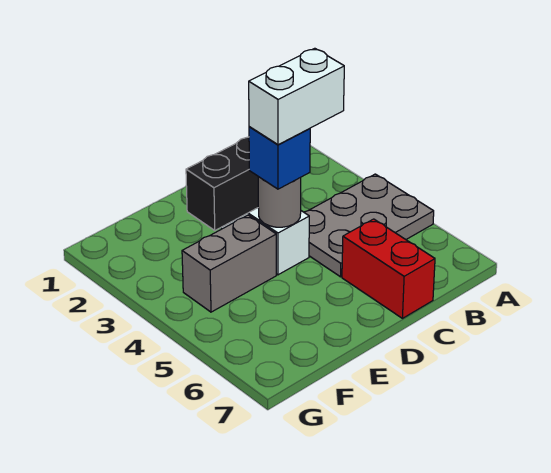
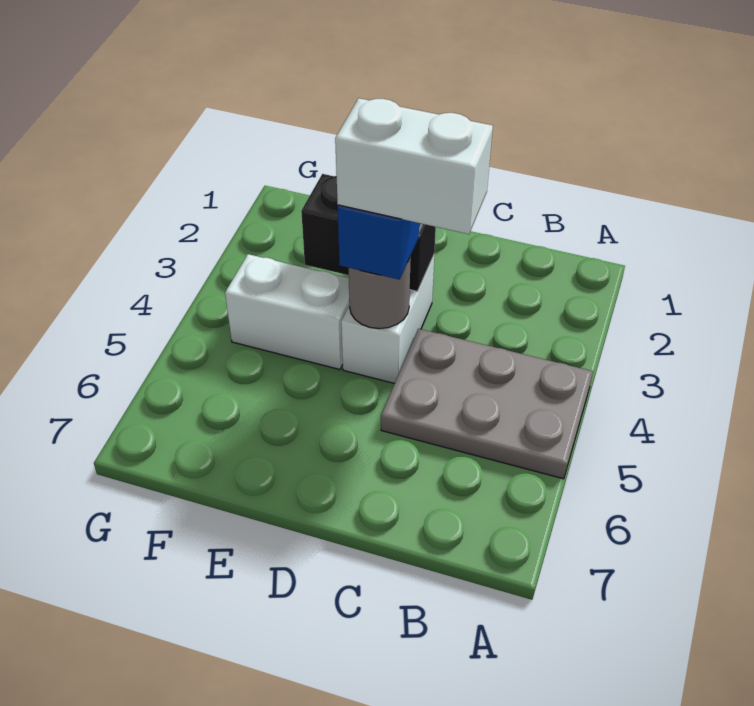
red brick C6:C7 level 1 -> none
grey brick E4:F4 level 1 -> white brick E4:F4 level 1

